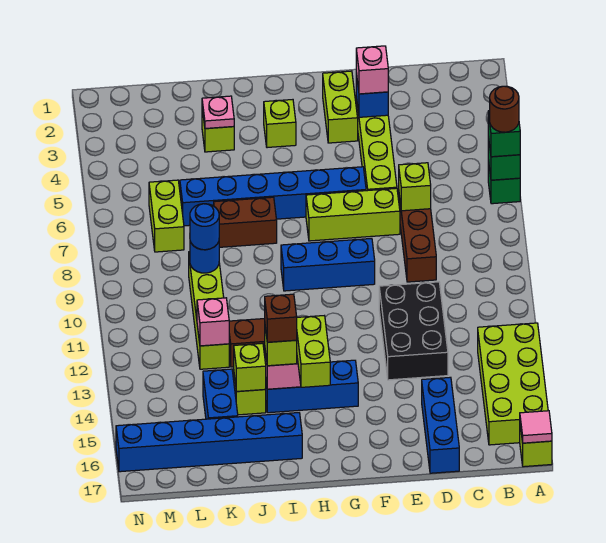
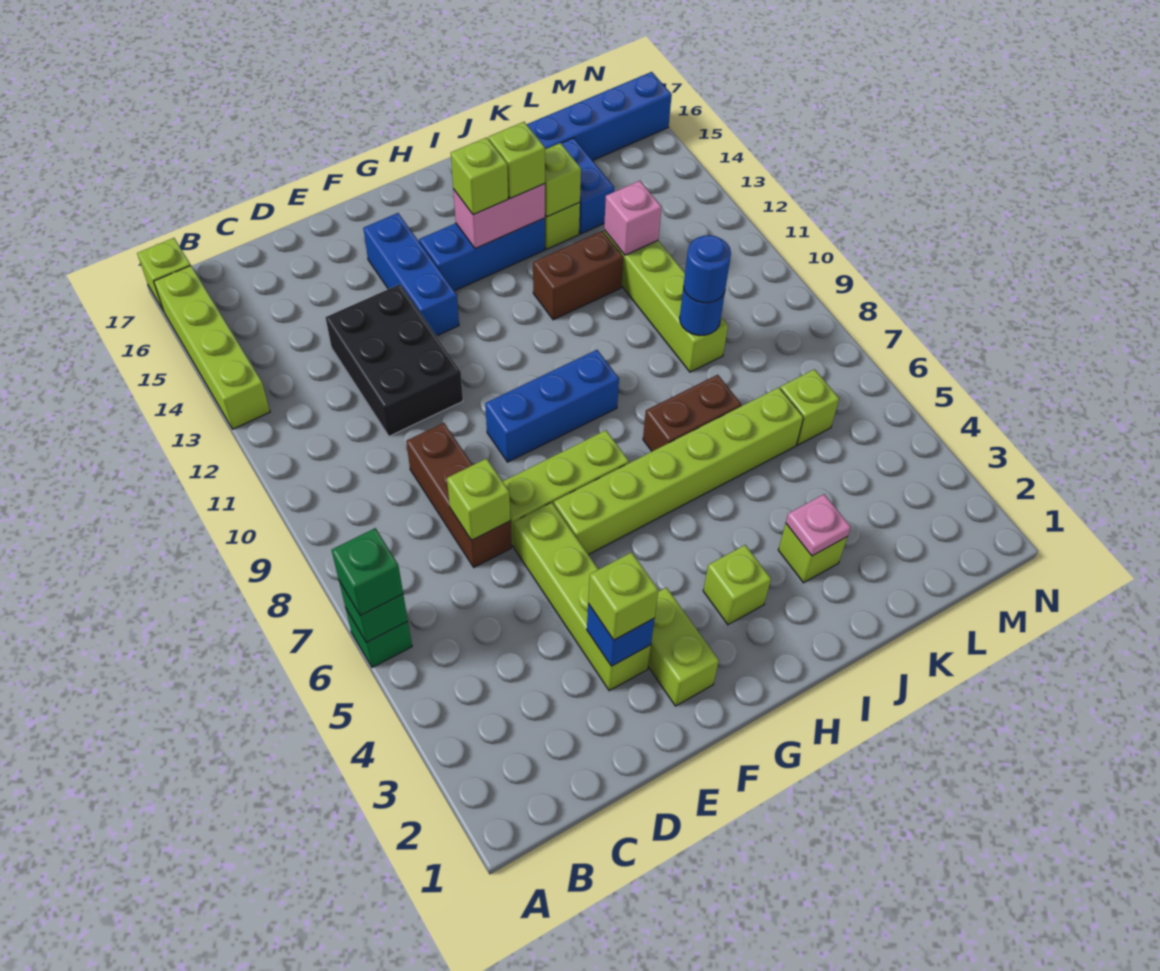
brown round brick A6 level 4 -> none
lime brick A13:B16 level 1 -> lime brick A13:A16 level 1
pink tile A17 level 2 -> none
blue brick D15:D17 level 1 -> blue brick F13:F15 level 1
pink brick E3 level 3 -> lime brick E3 level 3
blue brick F6:K6 level 1 -> lime brick F6:K6 level 1
lime brick H14:H15 level 3 -> lime brick H14 level 3
brown brick I14 level 4 -> none
lime brick L6:L7 level 1 -> lime brick L6 level 1

